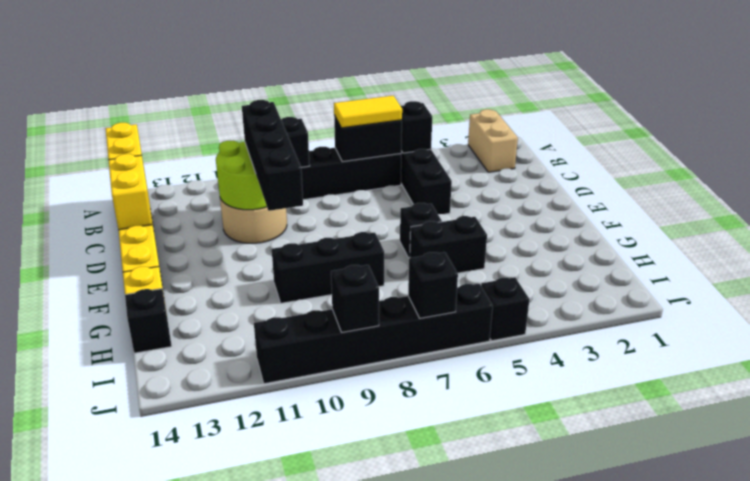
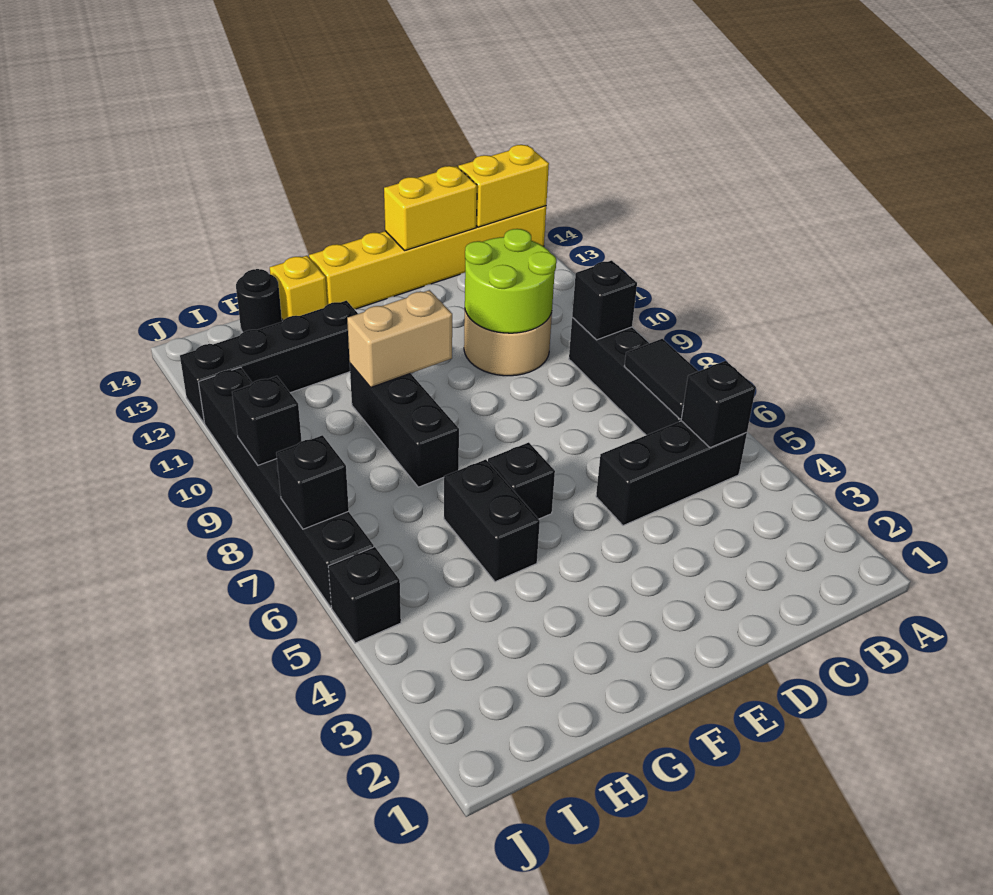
tan brick A2:B2 level 1 -> tan brick F10:G10 level 2
black brick B6:B7 level 2 -> black tile B6:B7 level 2
yellow tile B6:B7 level 3 -> none
black brick C10:F10 level 3 -> black brick G12:J12 level 1
black brick H14 level 1 -> black round brick H14 level 1

